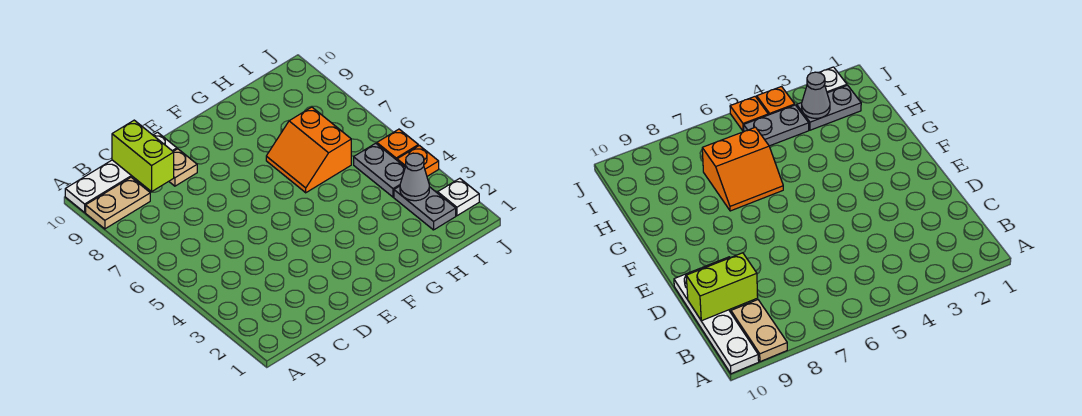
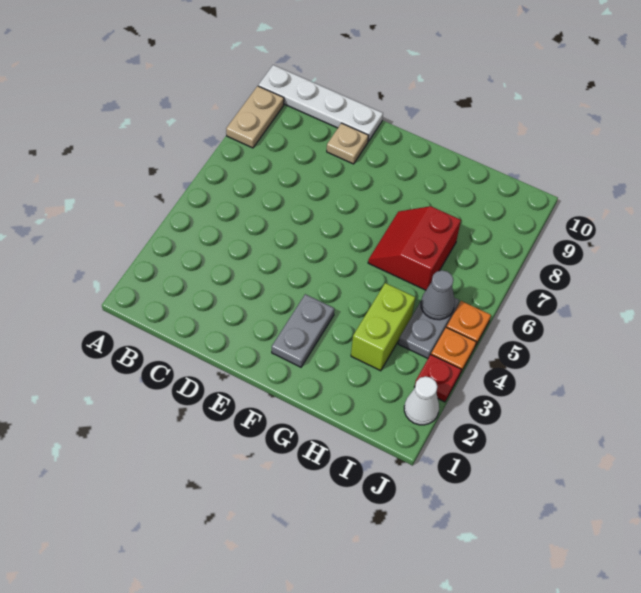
tan plate A9:B9 level 1 -> tan plate A8:A9 level 1
lime brick C9:C10 level 2 -> lime brick H3:H4 level 1
orange slope G6:H7 level 1 top H -> red slope G6:H7 level 1 top H
grey plate I2:I3 level 1 -> grey plate F2:F3 level 1
grey cone I3 level 2 -> grey cone I5 level 2
white plate J2 level 1 -> white cone J2 level 1
none -> red plate J3 level 1

